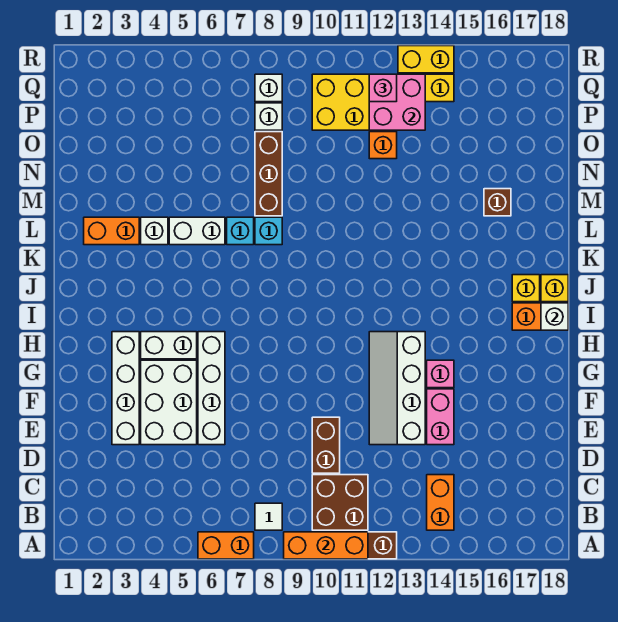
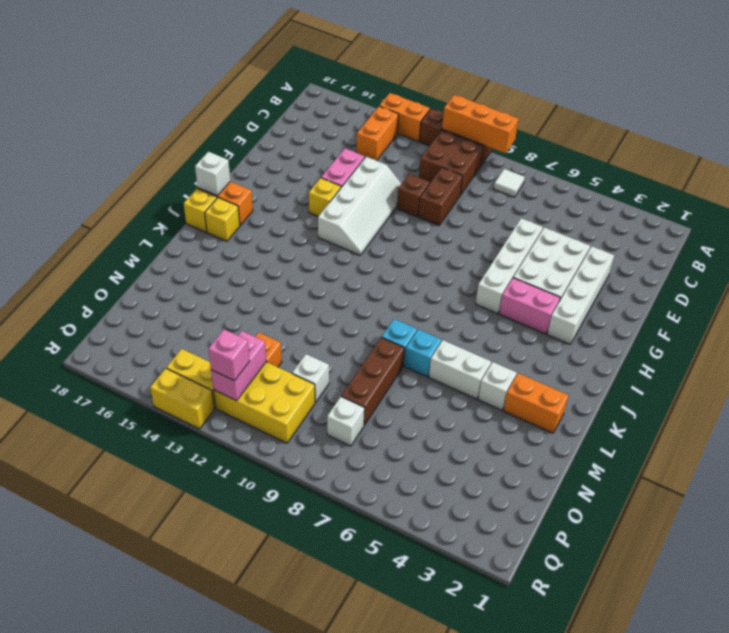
orange brick A6:A7 level 1 -> orange brick A13:A14 level 1
pink brick G14 level 1 -> yellow brick G14 level 1
white brick H4:H5 level 1 -> pink brick H4:H5 level 1
brown brick M16 level 1 -> brown brick E11 level 1
pink brick P12:Q13 level 2 -> pink brick P12:Q12 level 2
white brick Q8 level 1 -> white brick O10 level 1

